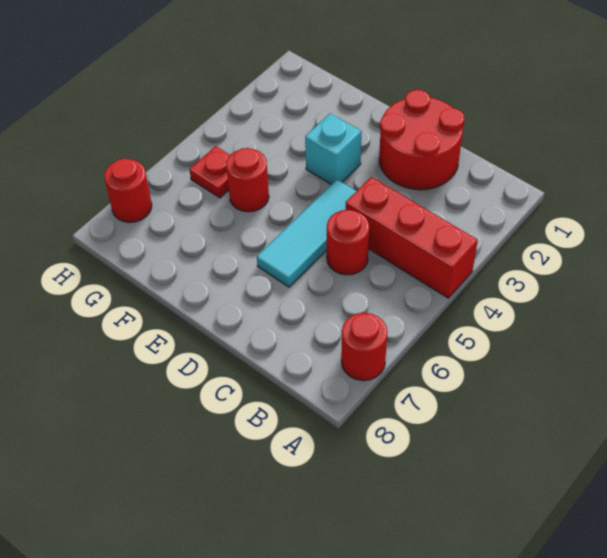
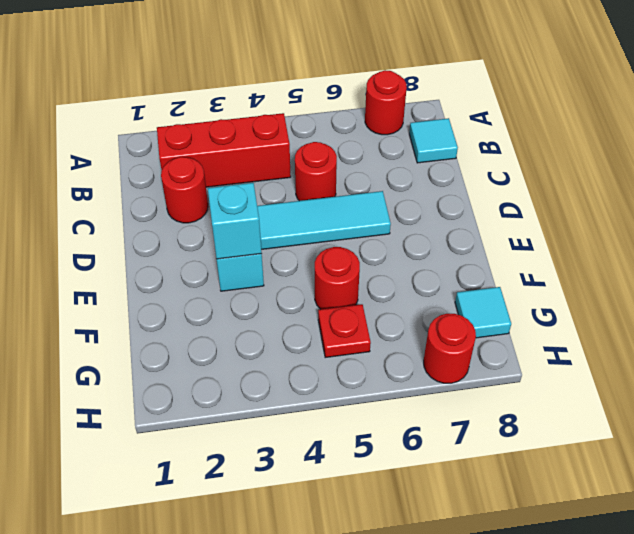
red brick A4:C4 level 1 -> red brick B2:B4 level 1
none -> cyan tile B8 level 1
red round brick C1:D2 level 1 -> red round brick C2 level 1
none -> cyan brick E3 level 2
none -> cyan tile G8 level 1

